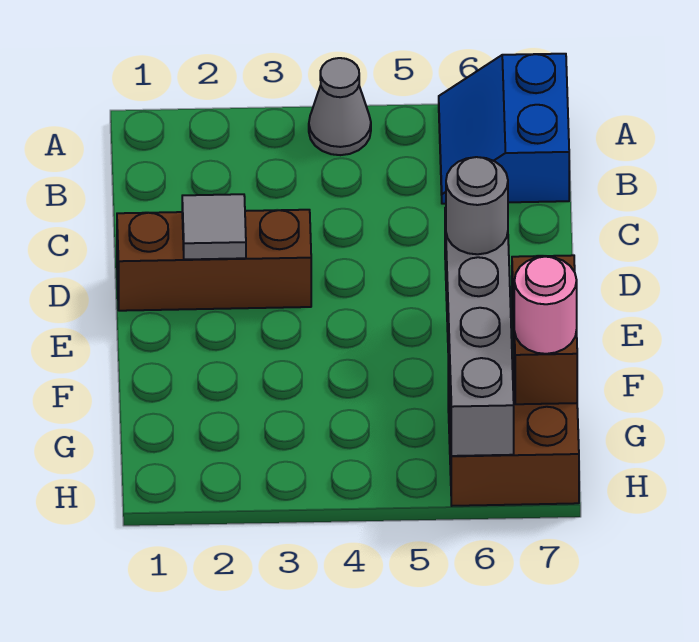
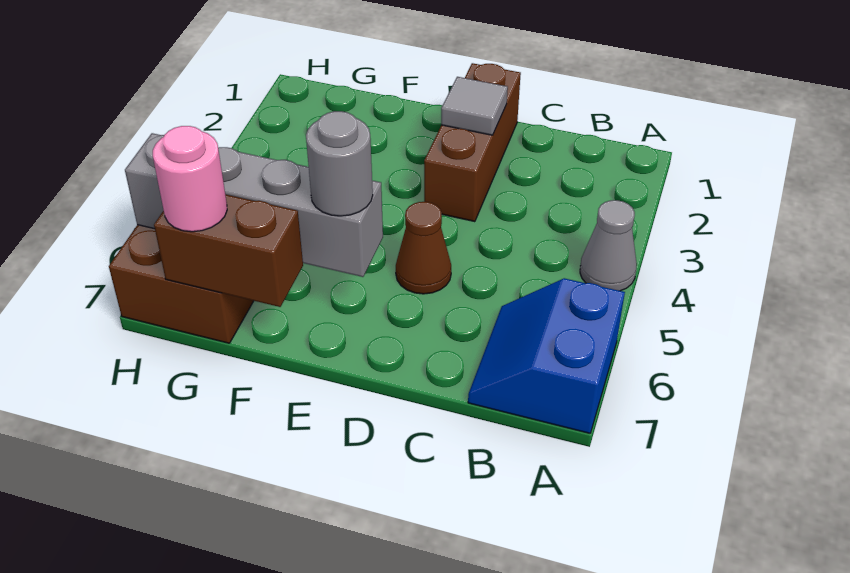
blue slope A6:B7 level 1 top 7 -> blue slope A6:B7 level 1 top A
none -> brown cone D5 level 1

